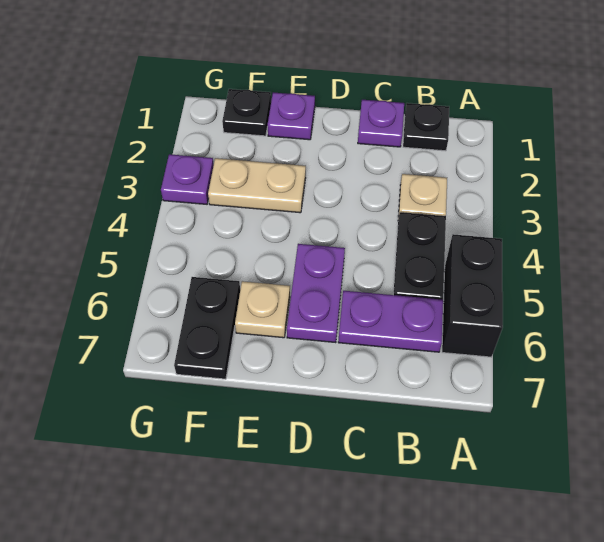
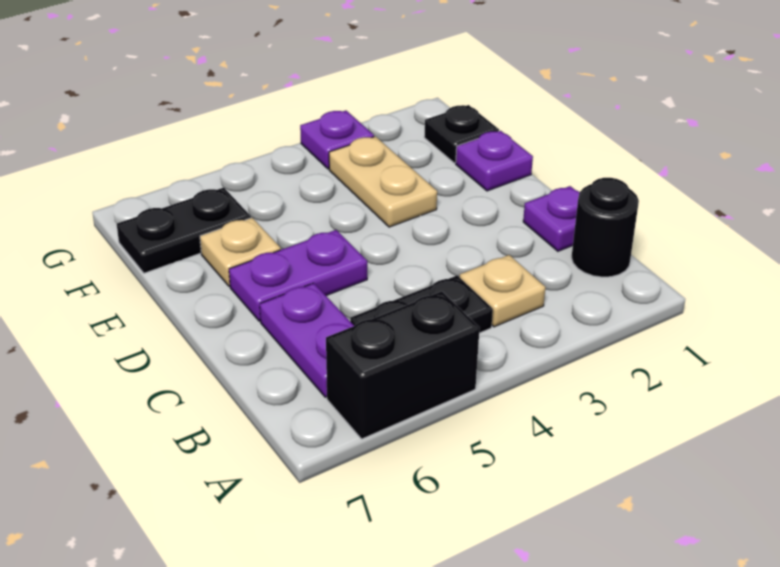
black plate B1 level 1 -> black round brick B1 level 1

